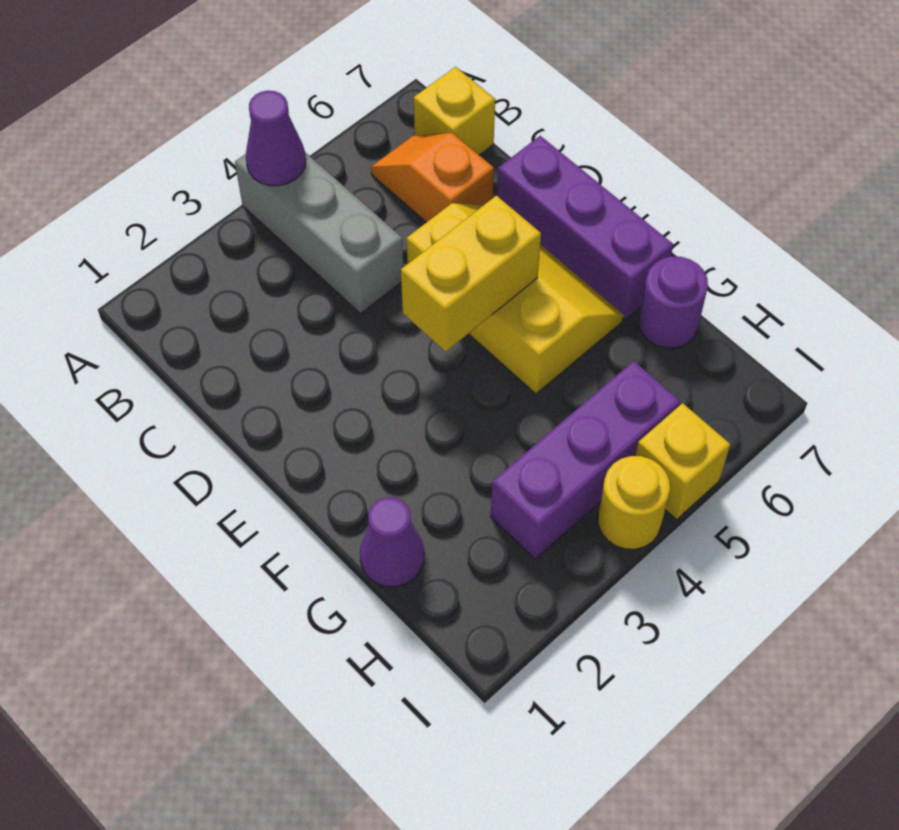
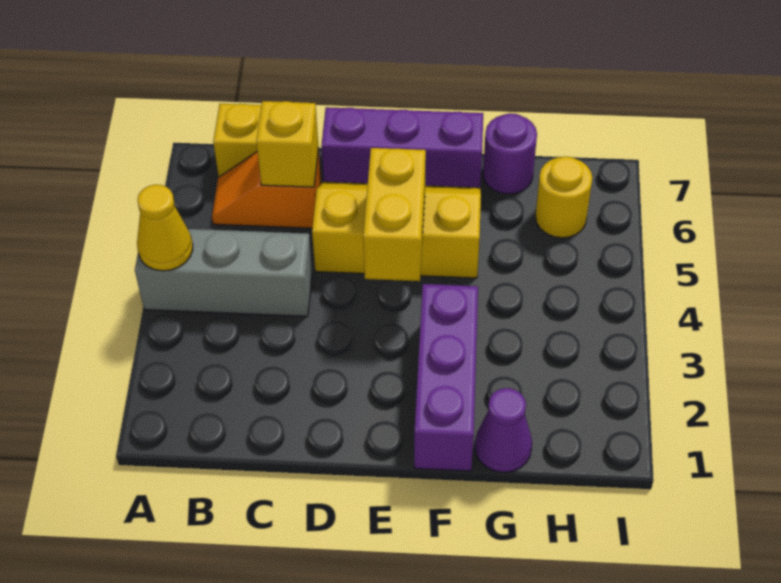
purple cone A4 level 2 -> yellow cone A4 level 2
purple brick H3:H5 level 1 -> purple brick F1:F3 level 1
yellow round brick I4 level 1 -> yellow round brick H6 level 1
yellow brick I5 level 1 -> yellow brick C6 level 2

